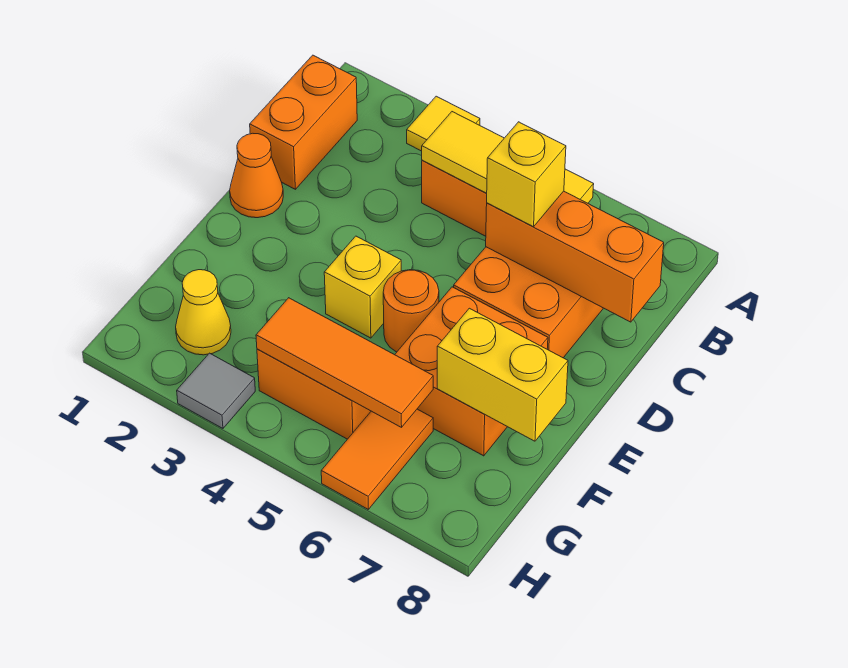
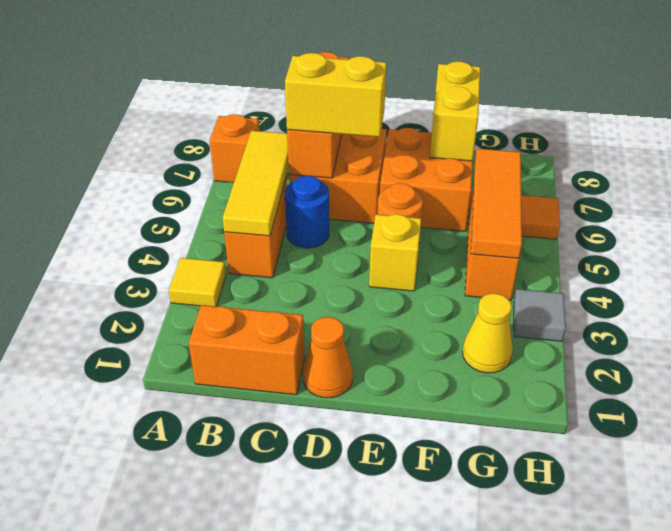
none -> orange brick A7 level 1
none -> blue round brick C5 level 1
yellow brick C6 level 3 -> yellow brick C6:D6 level 3

